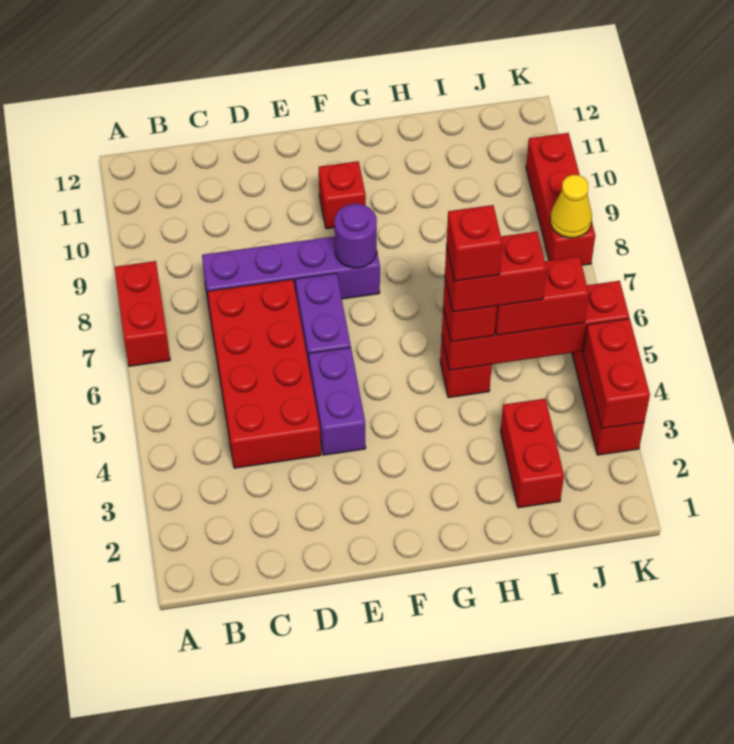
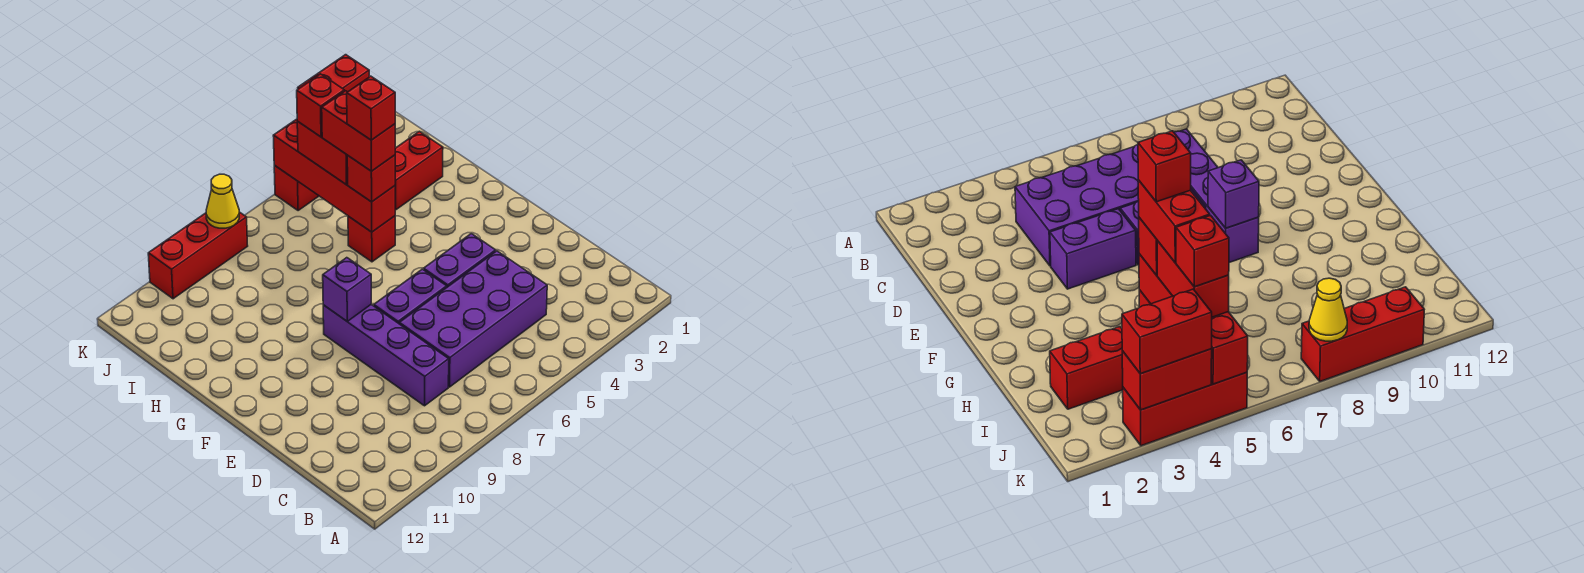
red brick A7:A8 level 1 -> red brick K3:K4 level 3
red brick C4:D7 level 1 -> purple brick C4:D7 level 1
purple round brick F8 level 2 -> purple brick F8 level 2
red brick F10 level 1 -> red brick J5 level 4

